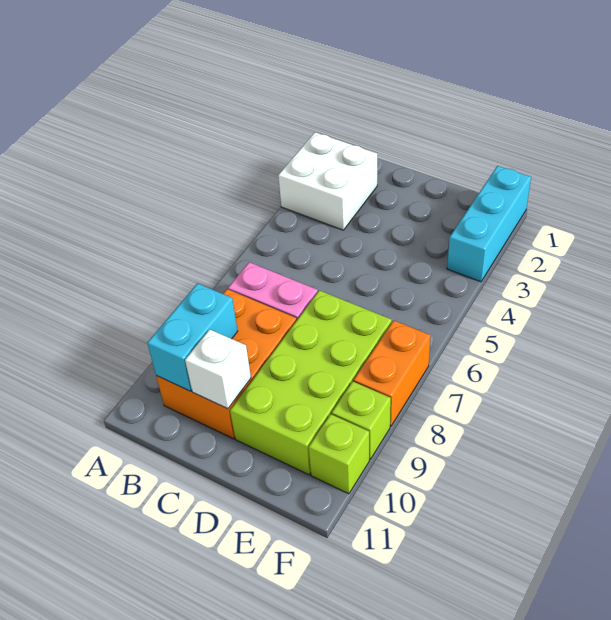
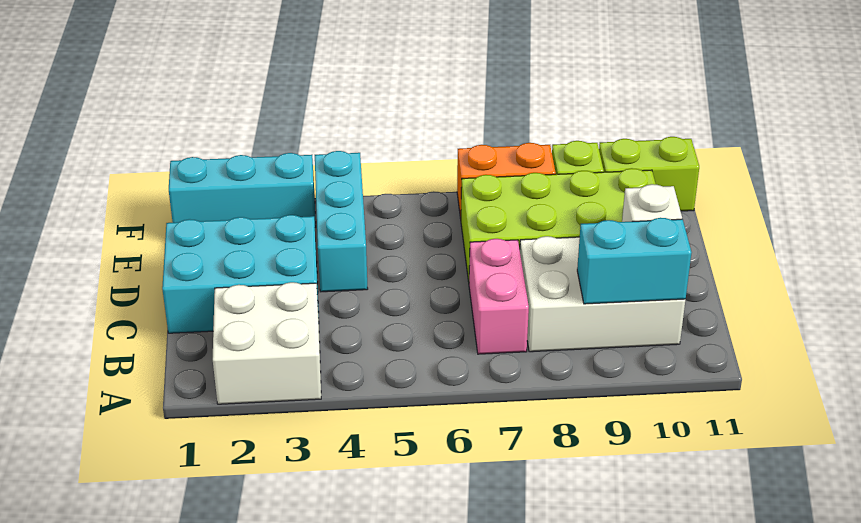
orange brick B8:C10 level 1 -> white brick B8:C10 level 1
none -> cyan brick C1:D3 level 1
none -> cyan brick D4:F4 level 1
lime brick F10 level 1 -> lime brick F10:F11 level 1

